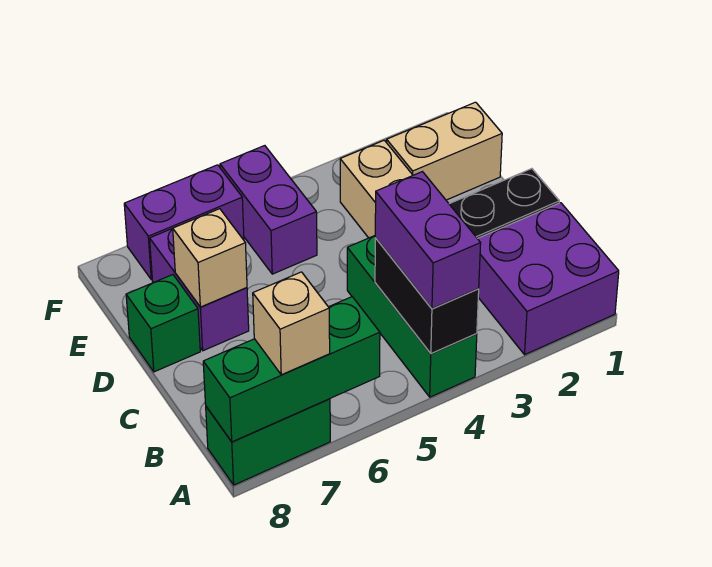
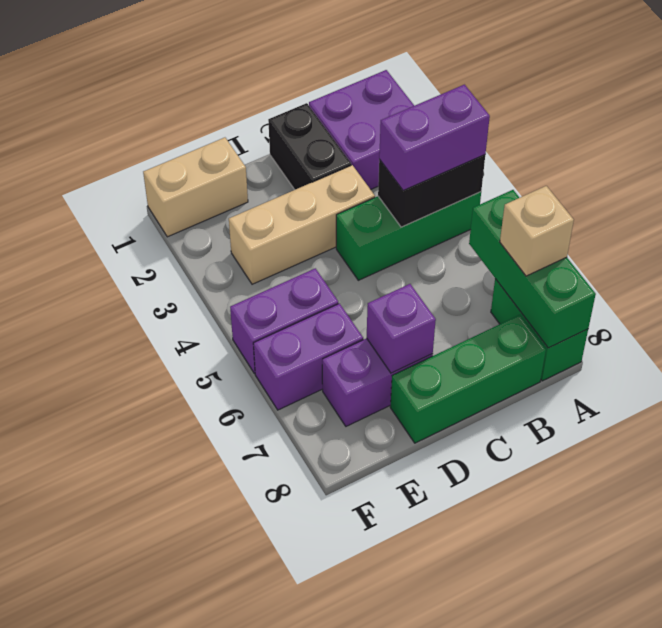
tan brick D7 level 2 -> purple brick D7 level 2
green brick D8 level 1 -> green brick B8:D8 level 1
tan brick E1:E2 level 1 -> tan brick E1:F1 level 1
purple brick F6:F7 level 1 -> purple brick E6:F6 level 1

